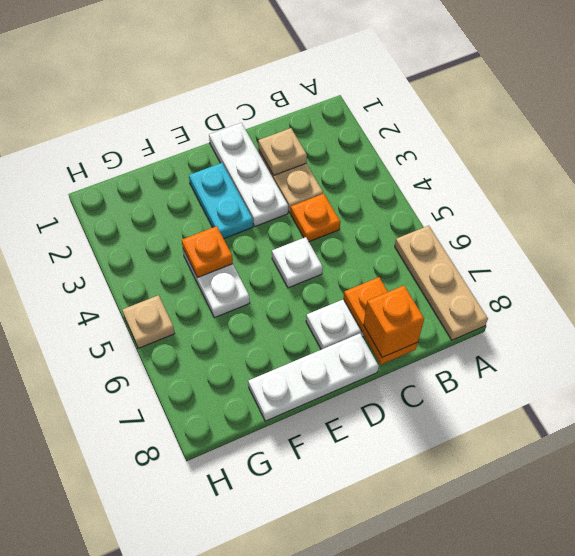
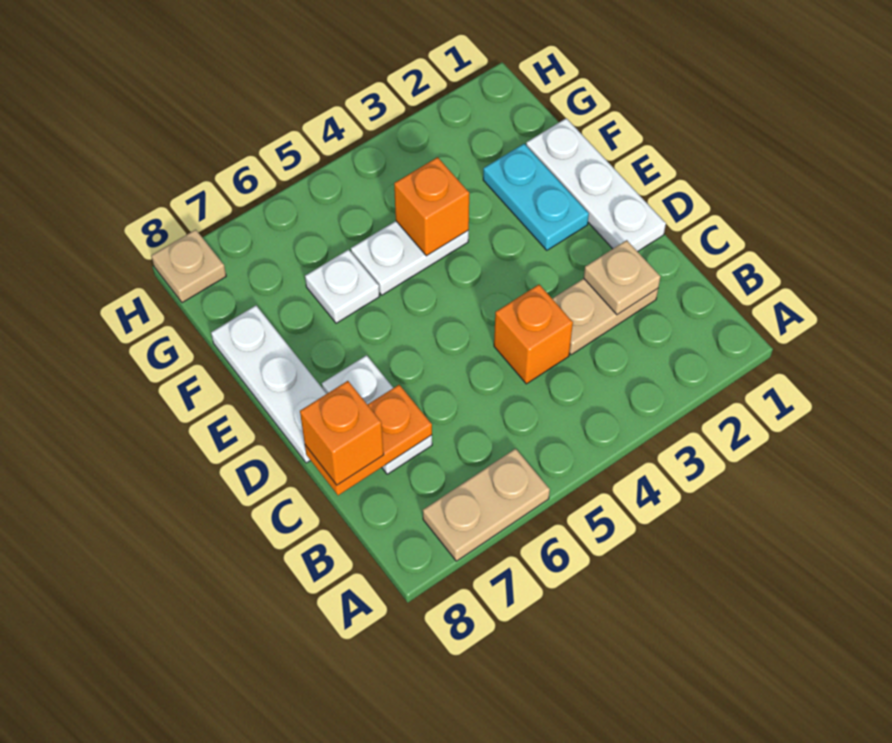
tan plate A6:A8 level 1 -> tan plate A6:A7 level 1
orange plate C4 level 1 -> orange brick C4 level 1
white plate D1:D3 level 1 -> white plate D1:F1 level 1
white plate D5 level 1 -> white plate F6 level 1
cyan plate E2:E3 level 1 -> cyan plate E2:F2 level 1
orange plate F4 level 2 -> orange brick F4 level 2
tan plate H5 level 1 -> tan plate H8 level 1

